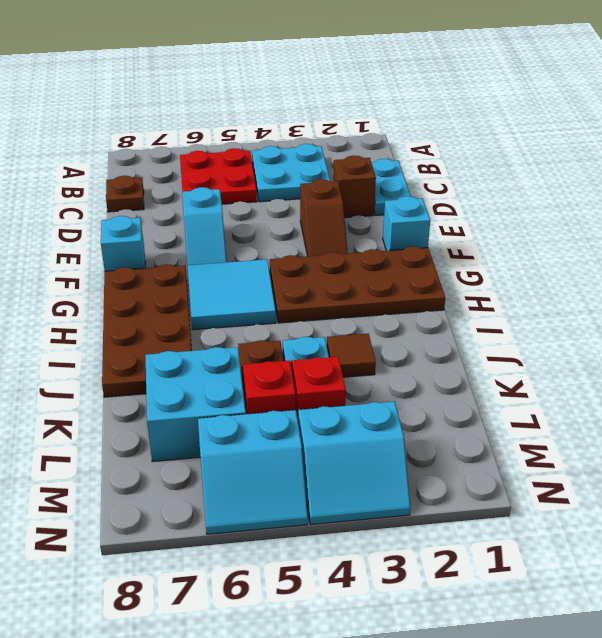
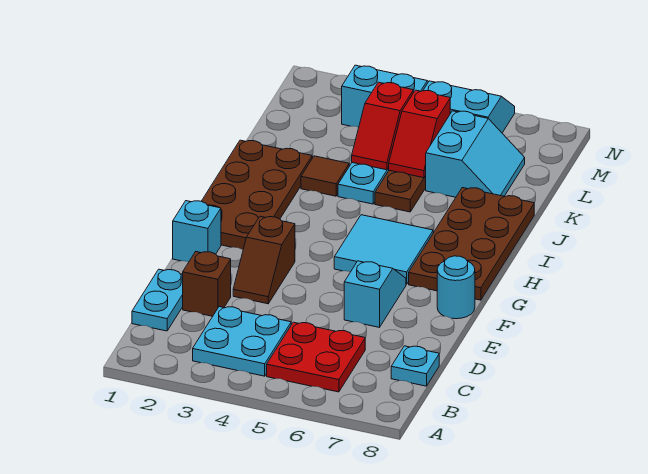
brown plate C8 level 1 -> cyan plate C8 level 1
brown slope E3:F3 level 1 top E -> brown slope E3:F3 level 1 top F
cyan brick F8 level 1 -> cyan round brick F8 level 1
brown plate G1:H4 level 1 -> brown plate G1:J2 level 1
cyan brick K6:L7 level 1 -> cyan slope K6:L7 level 1 top 6

